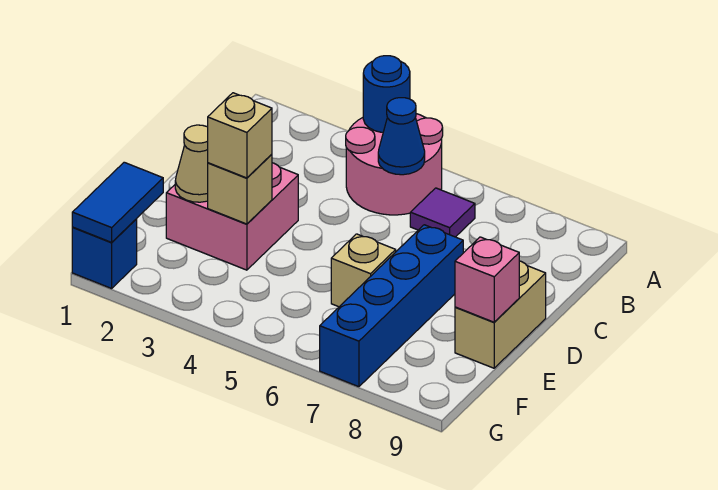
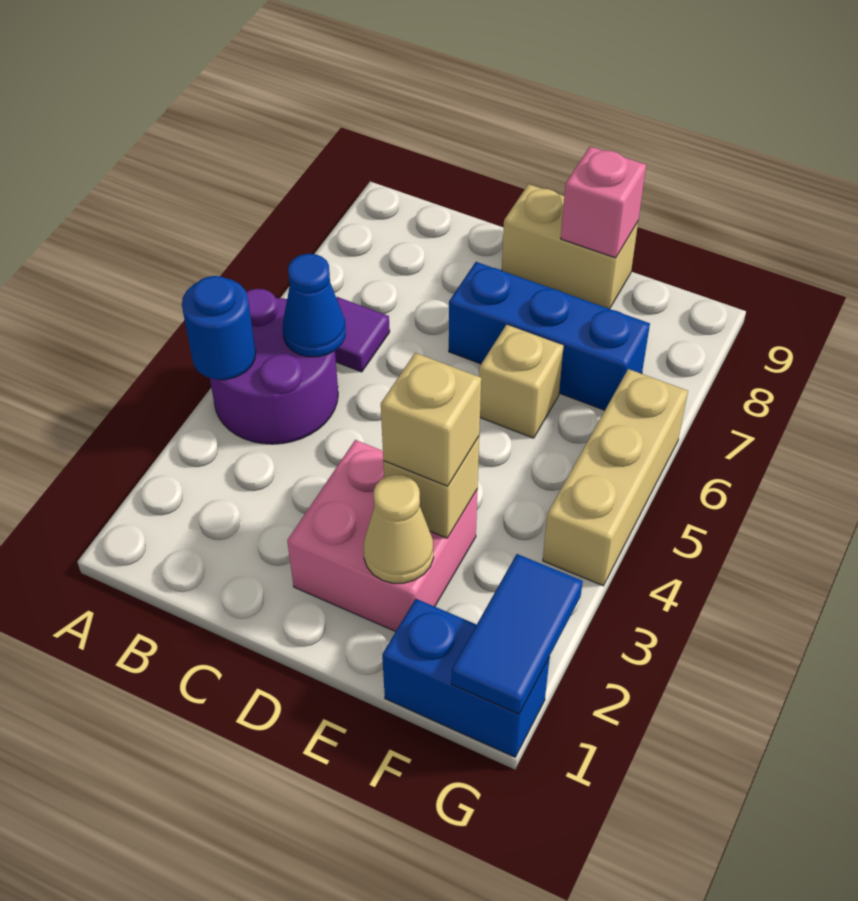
pink round brick A4:B5 level 1 -> purple round brick A4:B5 level 1
blue brick D7:G7 level 1 -> blue brick D7:F7 level 1
blue tile F1:G1 level 2 -> blue tile G1:G2 level 2
blue brick G1 level 1 -> blue brick F1:G1 level 1
none -> tan brick G4:G6 level 1

